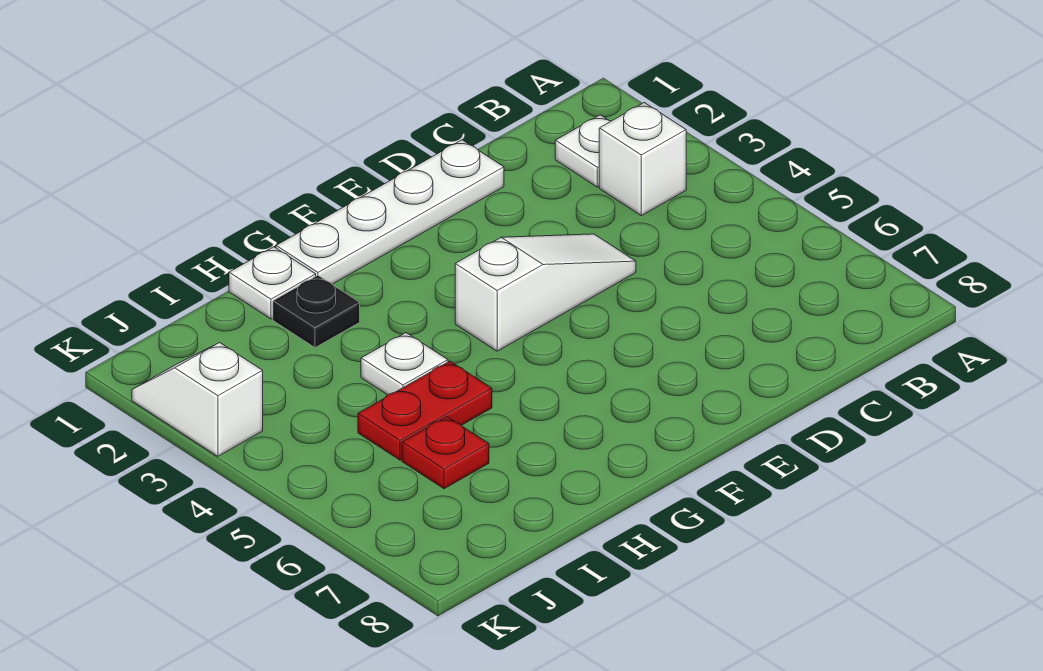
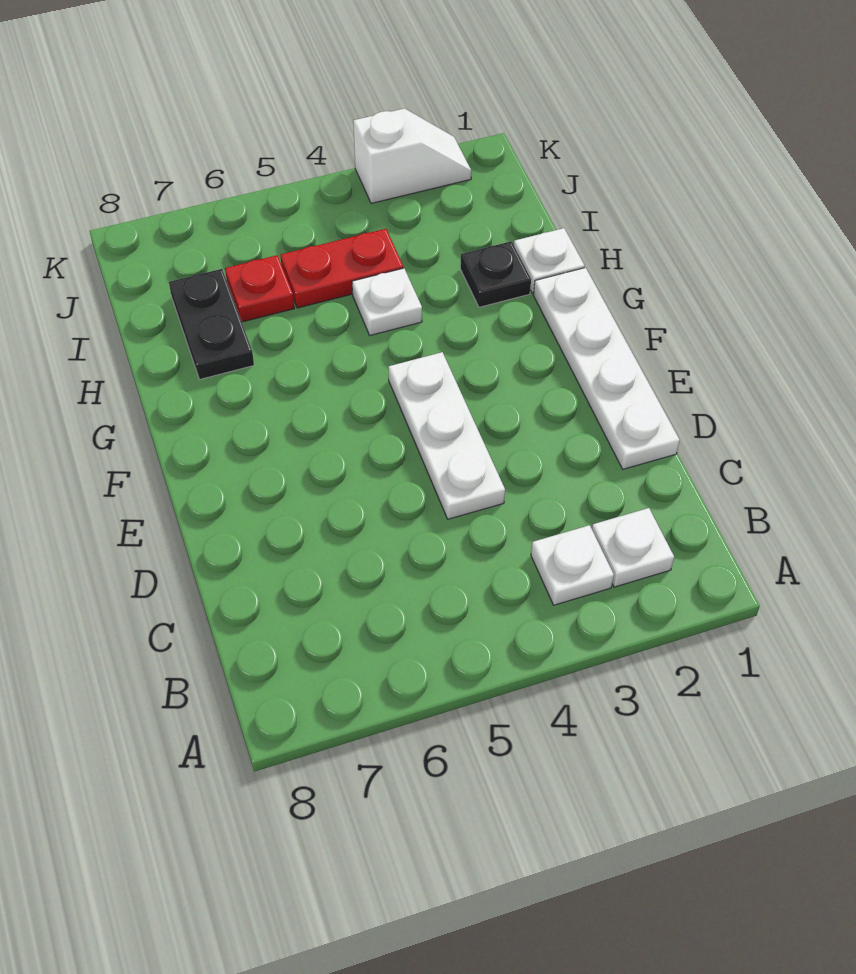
white brick B3 level 1 -> white plate B3 level 1
white slope D4:F4 level 1 top F -> white plate D4:F4 level 1
red plate H5:I5 level 1 -> red plate I4:I5 level 1
none -> black plate H7:I7 level 1

